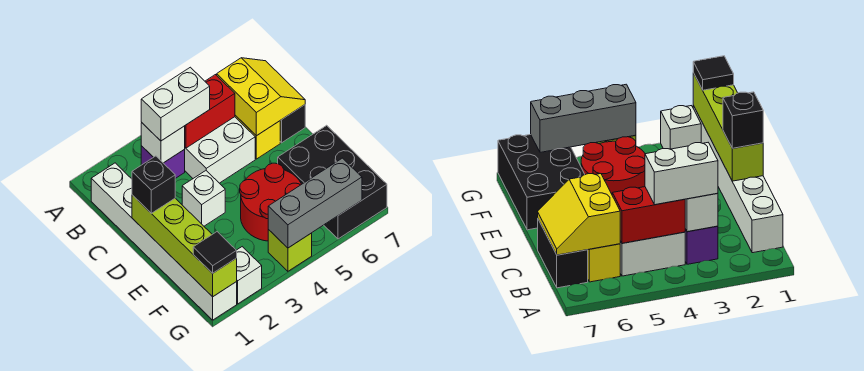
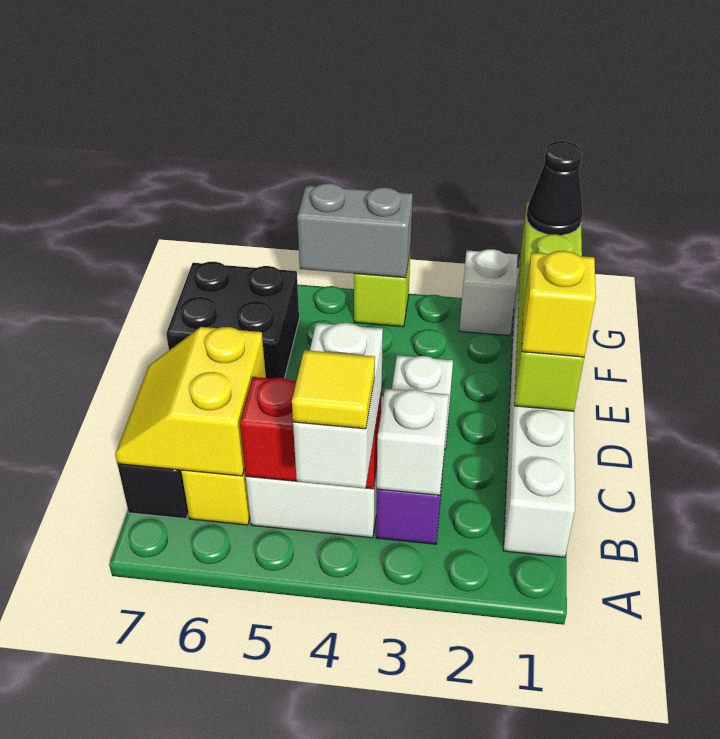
none -> yellow tile A4 level 4
white brick B3:B4 level 3 -> white brick A4:B4 level 3
black brick D1 level 3 -> yellow brick D1 level 3
red round brick E4:F5 level 1 -> none
black brick E6:G7 level 1 -> black brick E6:F7 level 1
black tile G1 level 3 -> black cone G1 level 3
grey brick G4:G6 level 2 -> grey brick G4:G5 level 2

